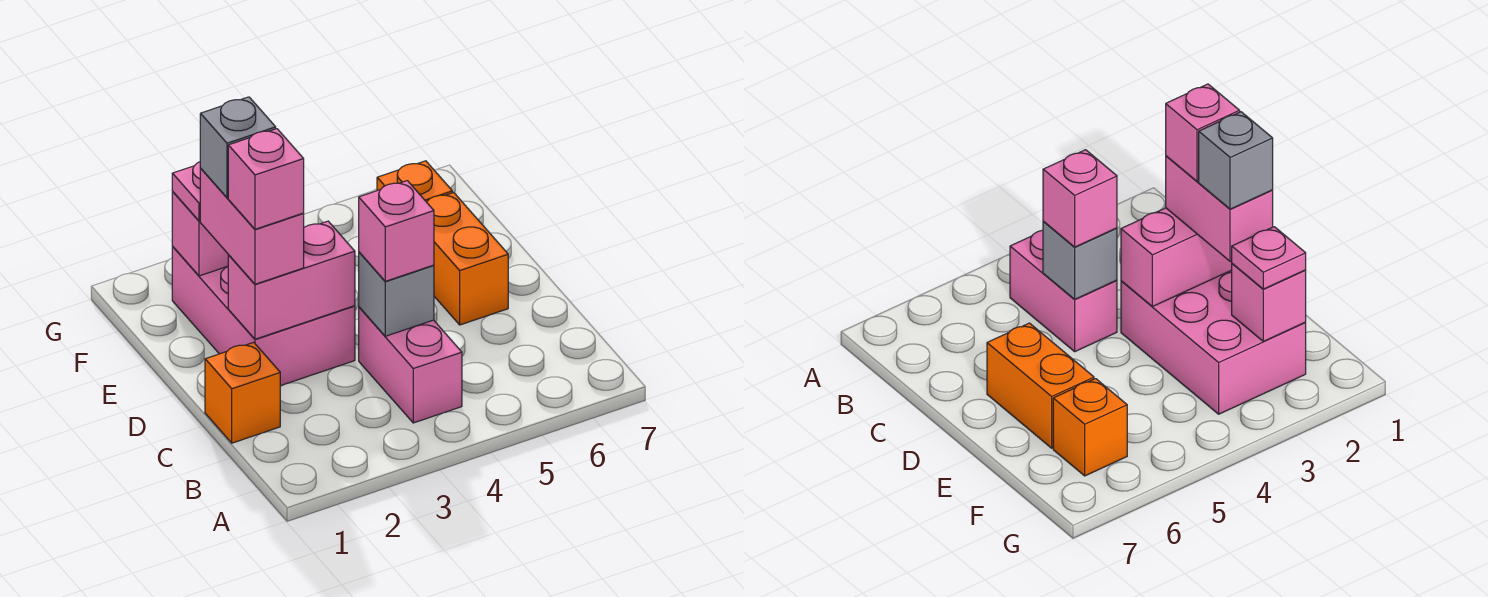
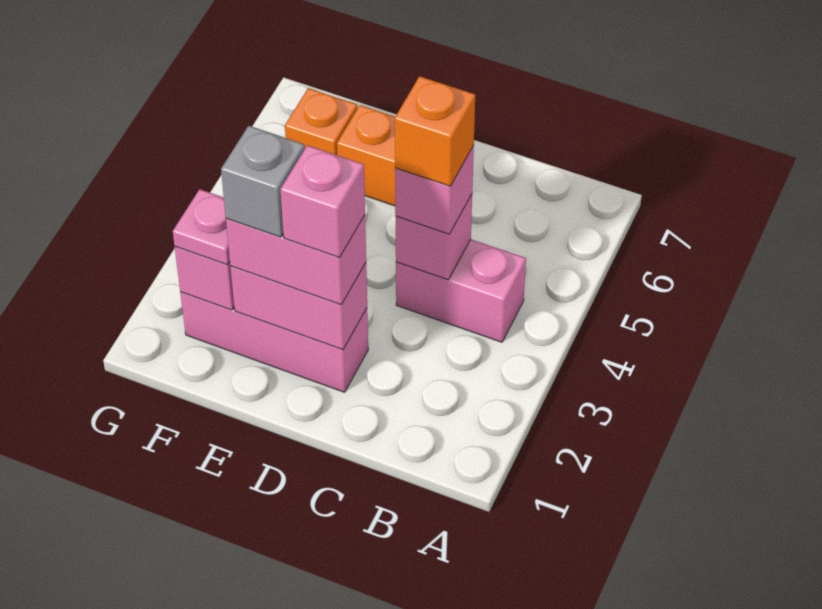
orange brick C1 level 1 -> orange brick C4 level 4
grey brick C4 level 2 -> pink brick C4 level 2
pink brick D2:F3 level 1 -> pink brick D2:F2 level 1
pink brick D2:D3 level 2 -> pink brick D2:E2 level 2

